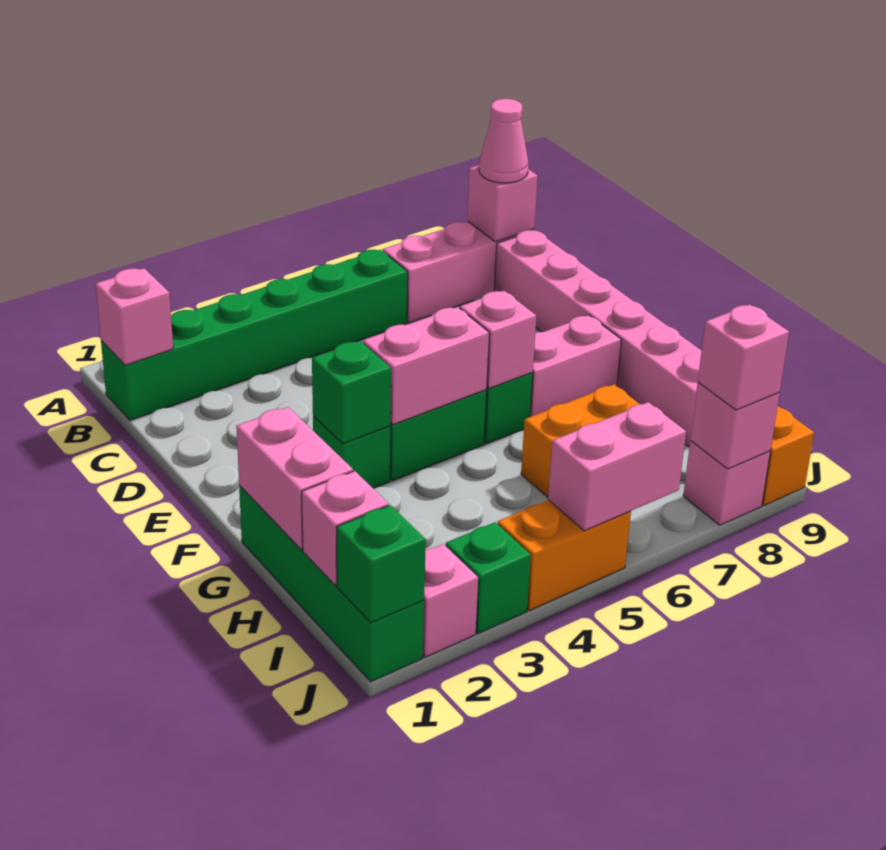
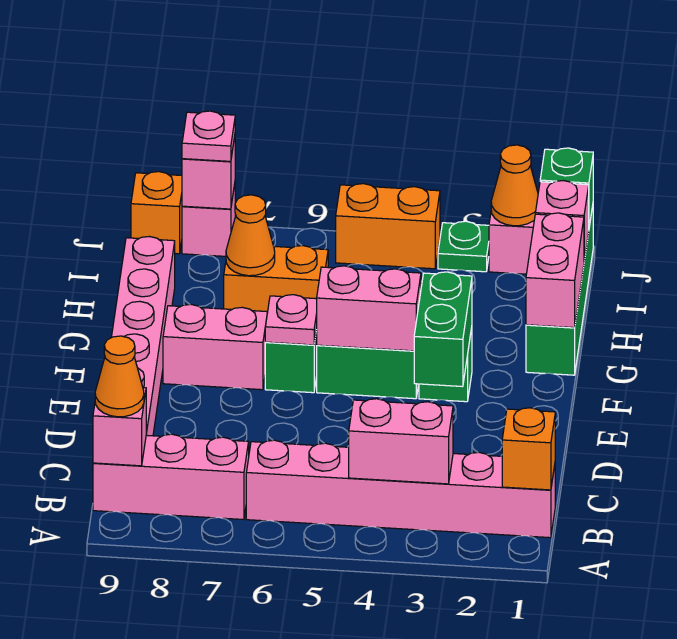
green brick B1:B6 level 1 -> pink brick B1:B6 level 1
pink brick B1 level 2 -> orange brick B1 level 2
pink cone B9 level 3 -> orange cone B9 level 3
green brick F3 level 2 -> green brick E3:F3 level 2
pink brick F6 level 2 -> pink plate F6 level 2
none -> orange cone H7 level 2
none -> orange cone J2 level 2
green brick J3 level 1 -> green plate J3 level 1
pink brick J5:J6 level 2 -> pink brick B3:B4 level 2
pink brick J8 level 3 -> pink plate J8 level 3

